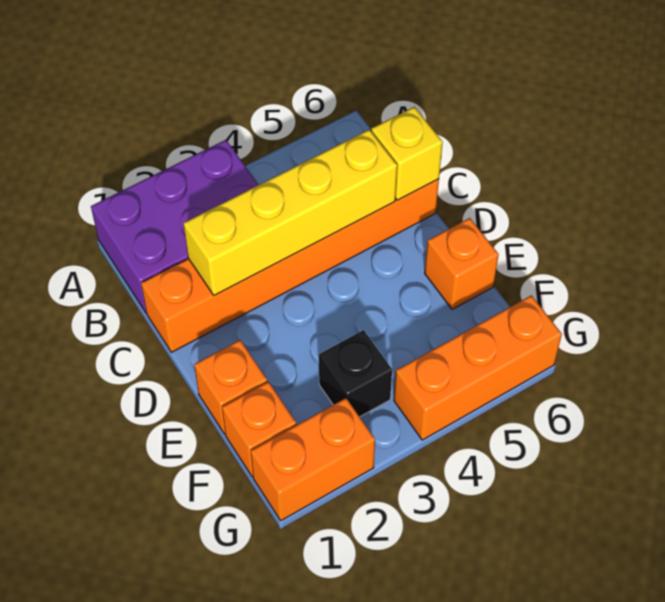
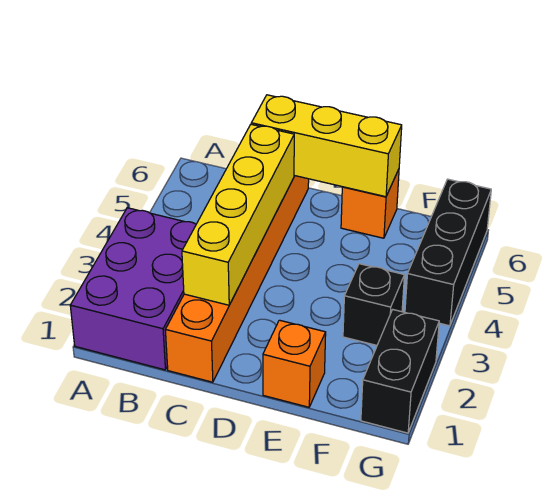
yellow brick C6 level 2 -> yellow brick C6:E6 level 2
orange brick F1 level 1 -> none
orange brick G1:G2 level 1 -> black brick G1:G2 level 1
orange brick G4:G6 level 1 -> black brick G4:G6 level 1

